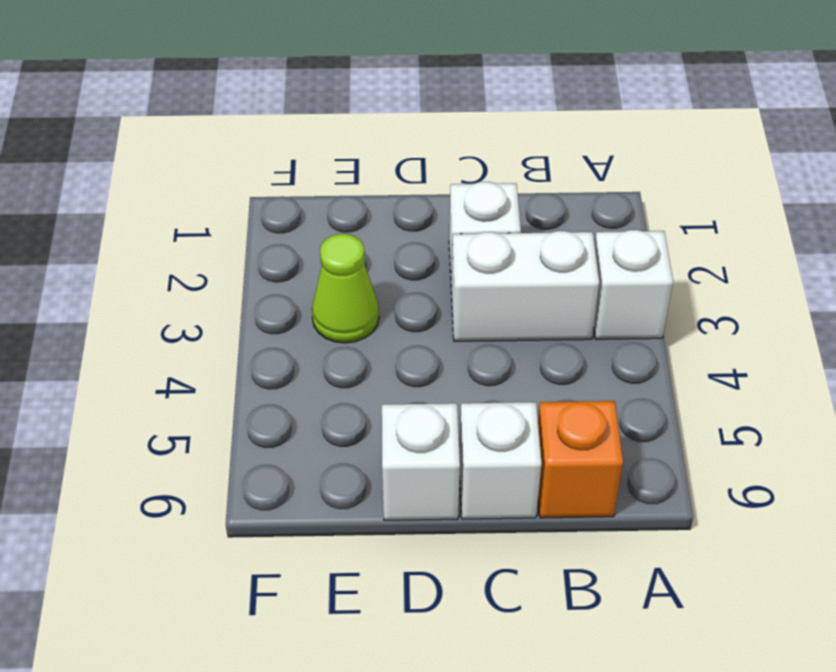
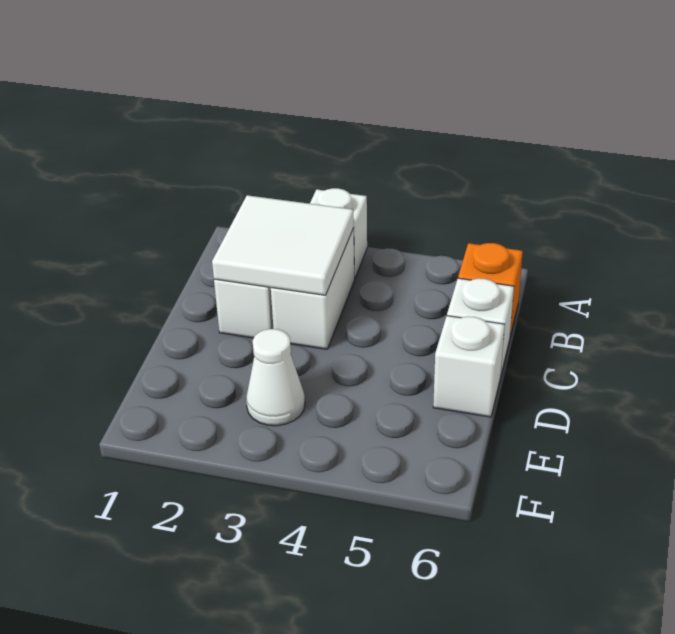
none -> white tile B2:C3 level 2
lime cone E3 level 1 -> white cone E3 level 1

